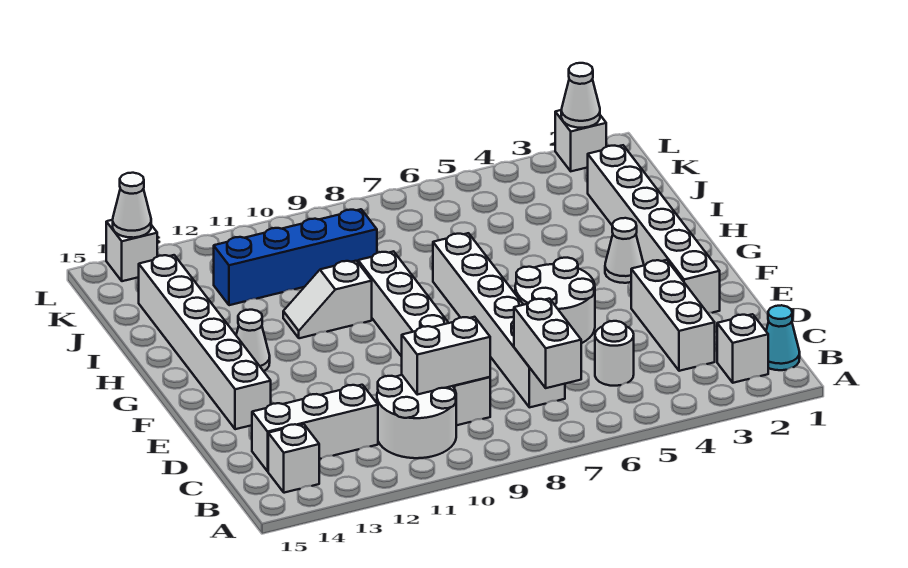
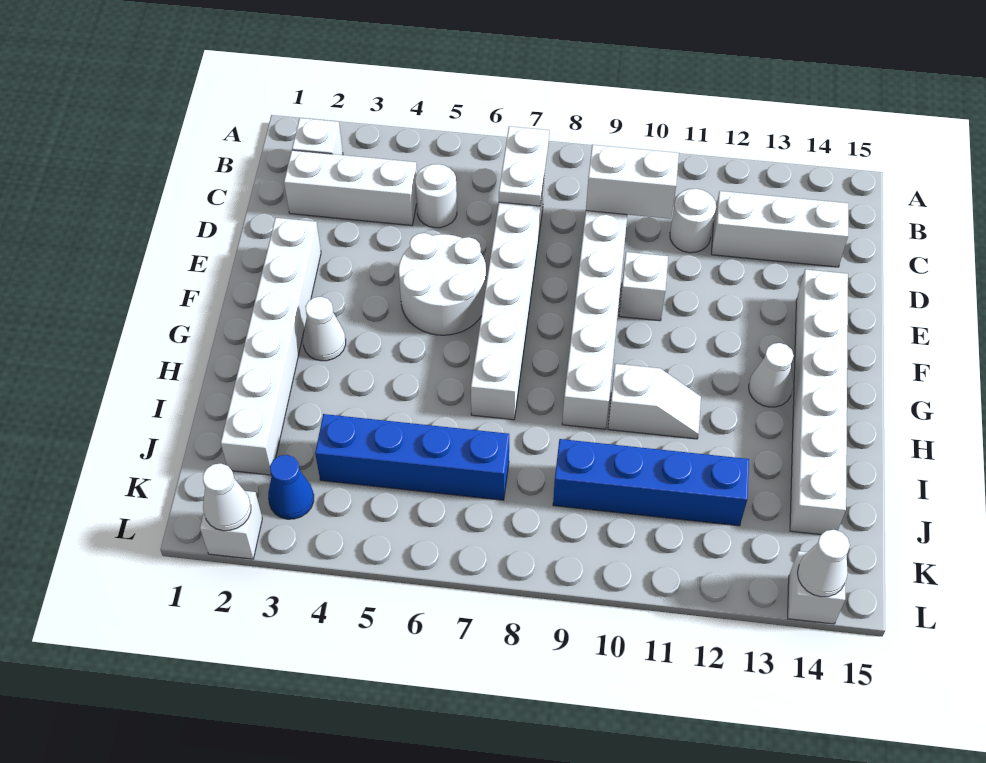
cyan cone B1 level 1 -> none
white brick B7:C7 level 2 -> white plate B7:C7 level 2
white round brick B10:C11 level 1 -> white round brick C11 level 1
white brick B14 level 1 -> white brick E10 level 1
white brick C3:E3 level 1 -> white brick C2:C4 level 1
none -> blue brick J4:J7 level 1
none -> blue cone K3 level 1

